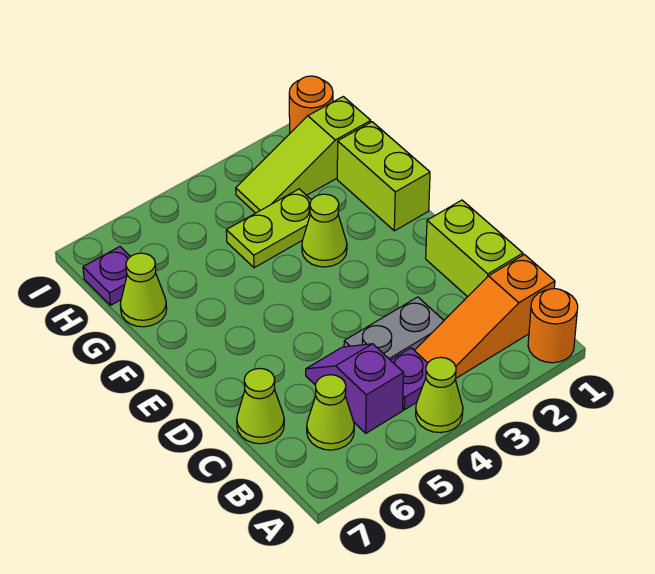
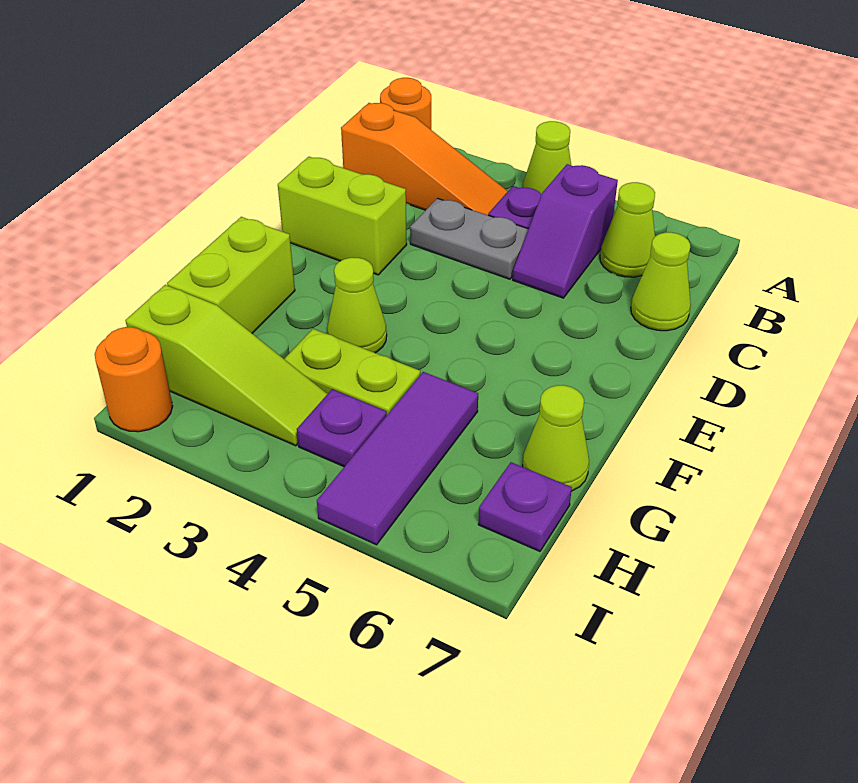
lime brick C1:D1 level 1 -> lime brick D1:D2 level 1
none -> purple tile G5:I5 level 1
none -> purple plate H4 level 1

